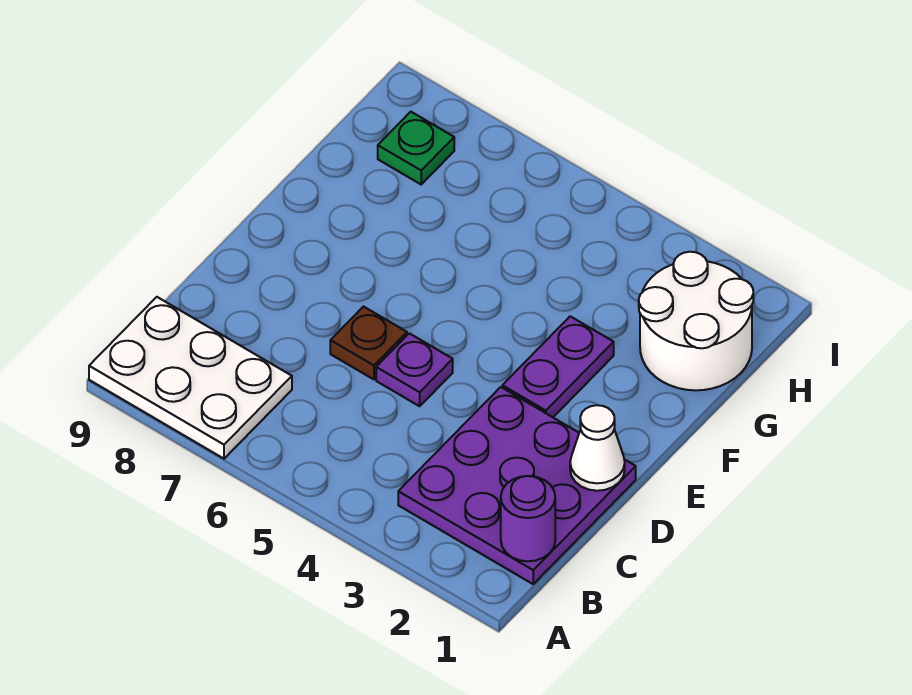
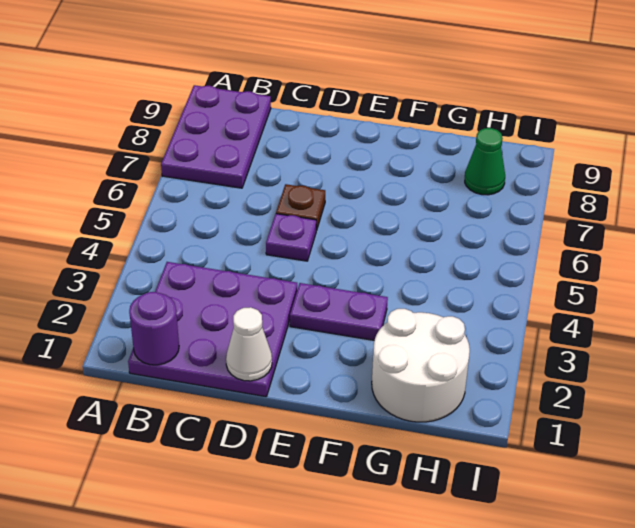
white plate A7:B9 level 1 -> purple plate A7:B9 level 1
green plate H8 level 1 -> green cone H8 level 1

